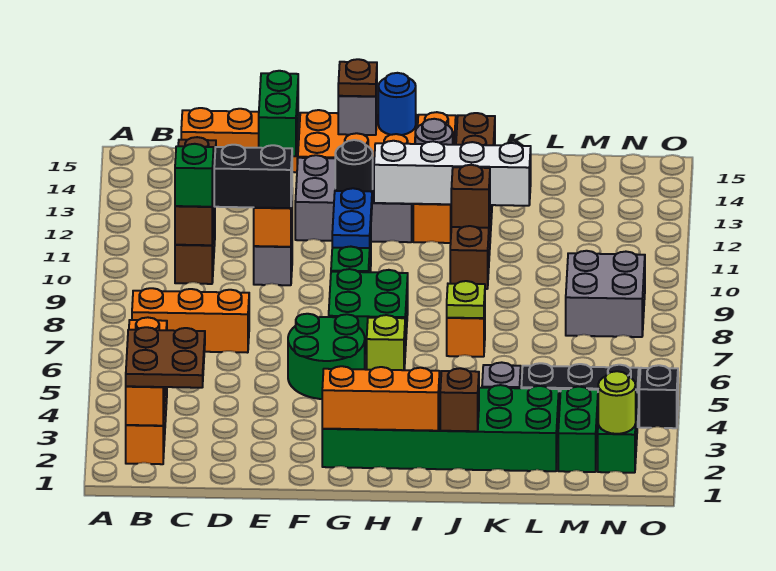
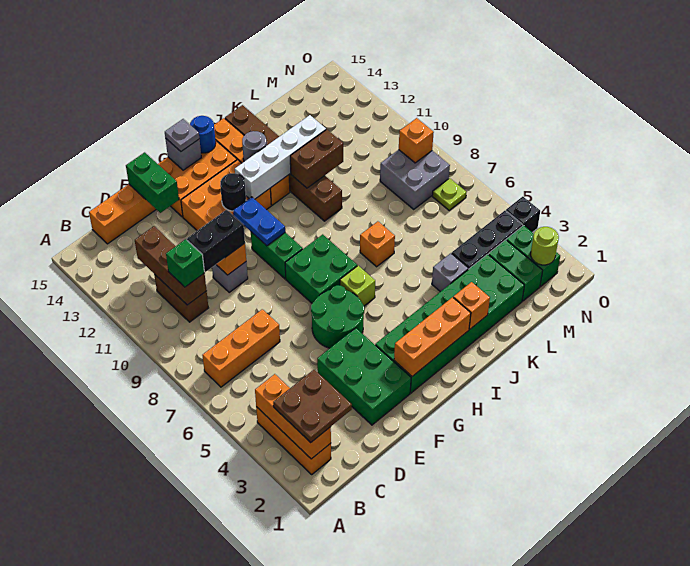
none -> green brick E2:F4 level 1
grey brick F12:H13 level 1 -> orange brick F12:H13 level 1
brown plate G15 level 3 -> grey plate G15 level 3
brown brick J2 level 2 -> orange brick J2 level 2
lime plate J7 level 2 -> lime plate N7 level 1
brown brick J11 level 2 -> brown brick J11:K11 level 2
none -> orange brick N9 level 2

